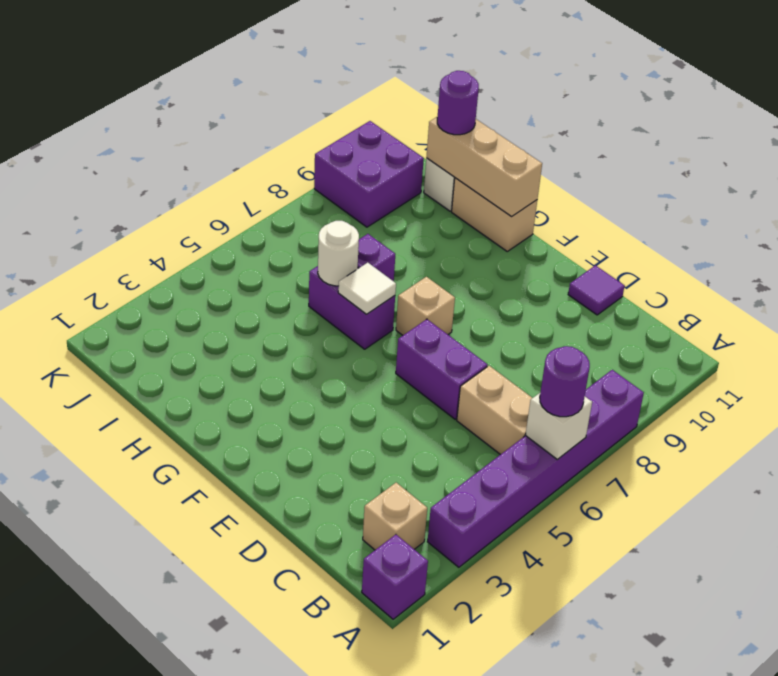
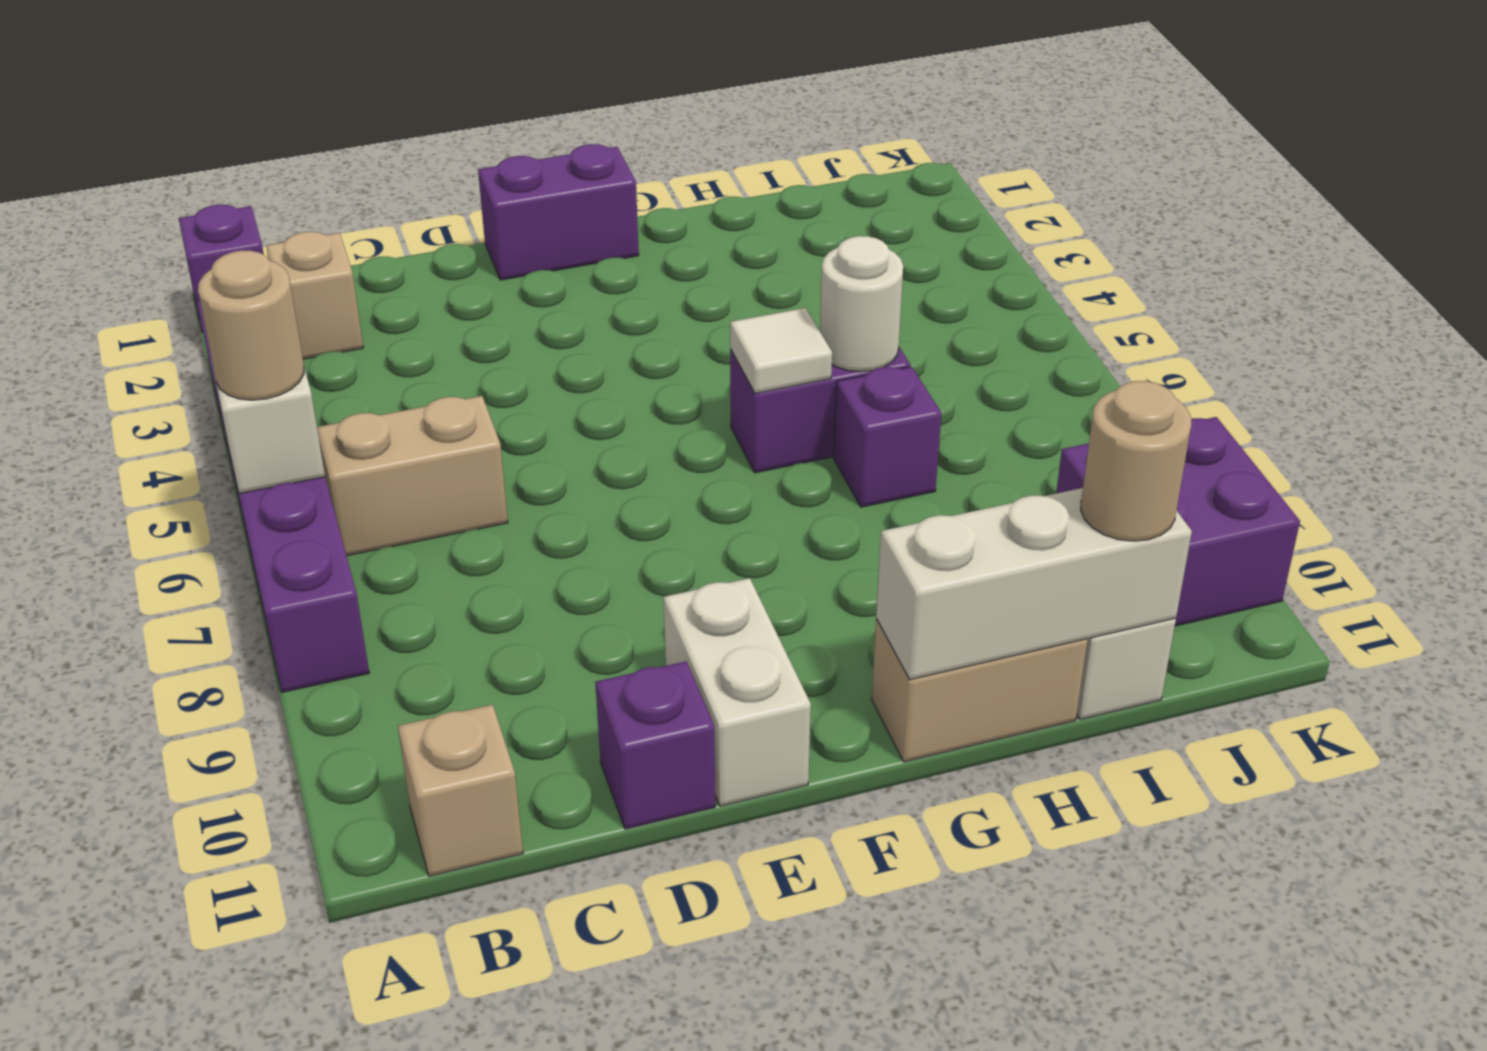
purple round brick A6 level 3 -> tan round brick A6 level 3
purple brick D6:E6 level 1 -> purple brick E1:F1 level 1
purple tile D11 level 1 -> purple brick D11 level 1
none -> white brick E10:E11 level 1
tan brick F7 level 1 -> tan brick B11 level 1
tan brick G11:I11 level 2 -> white brick G11:I11 level 2
purple round brick I11 level 3 -> tan round brick I11 level 3

